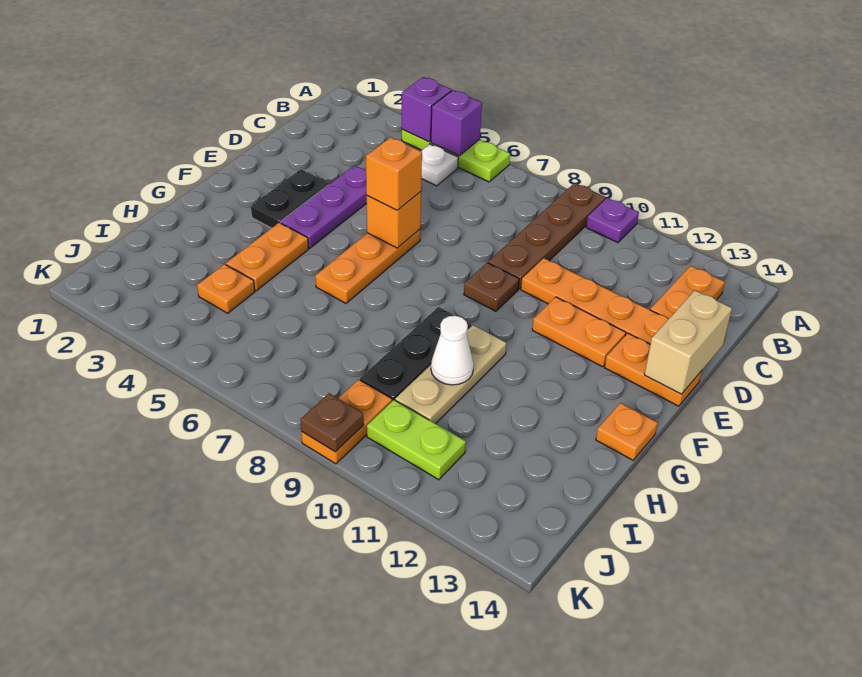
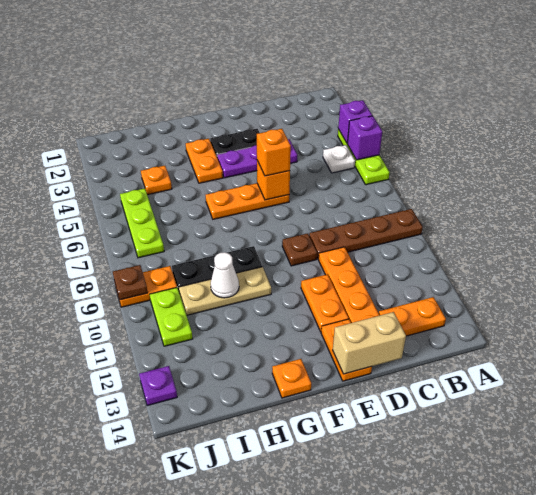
purple plate A10 level 1 -> purple plate K13 level 1
orange plate G4:H4 level 1 -> orange plate G3:G4 level 1
none -> lime plate J5:J7 level 1

